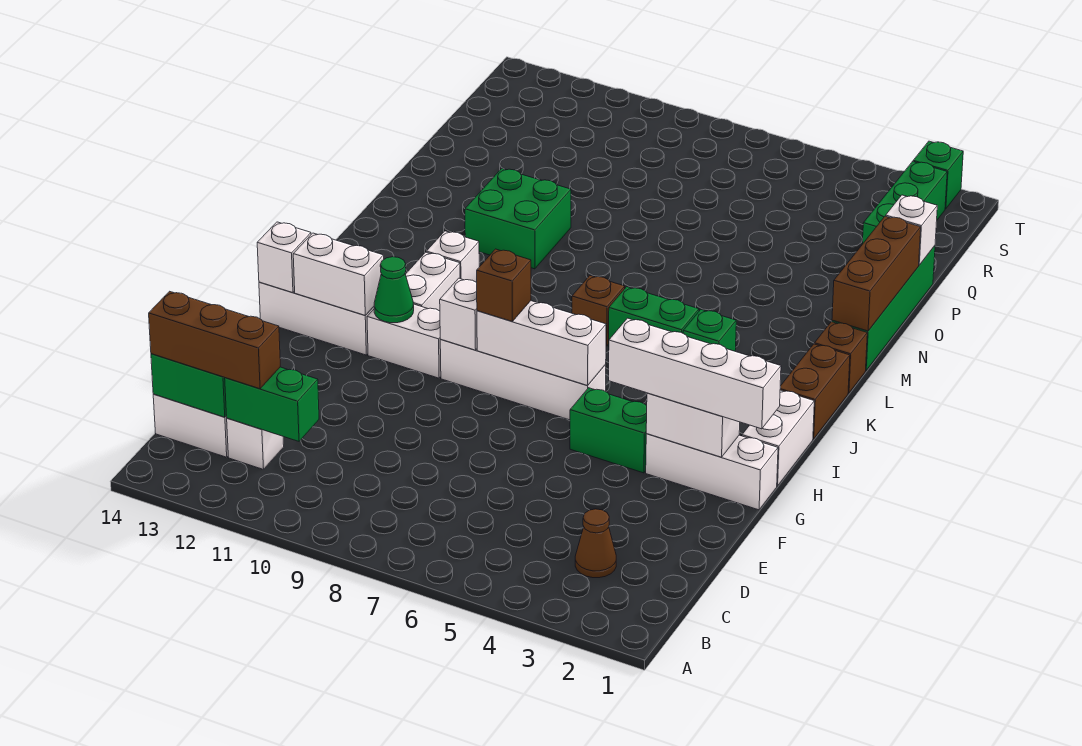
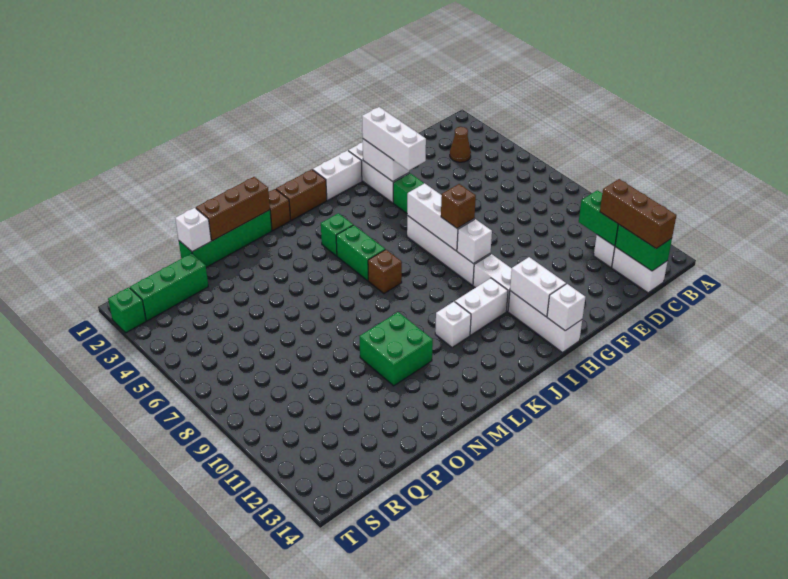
white brick G1:G4 level 3 -> white brick G2:G4 level 3
green cone H11 level 2 -> none

